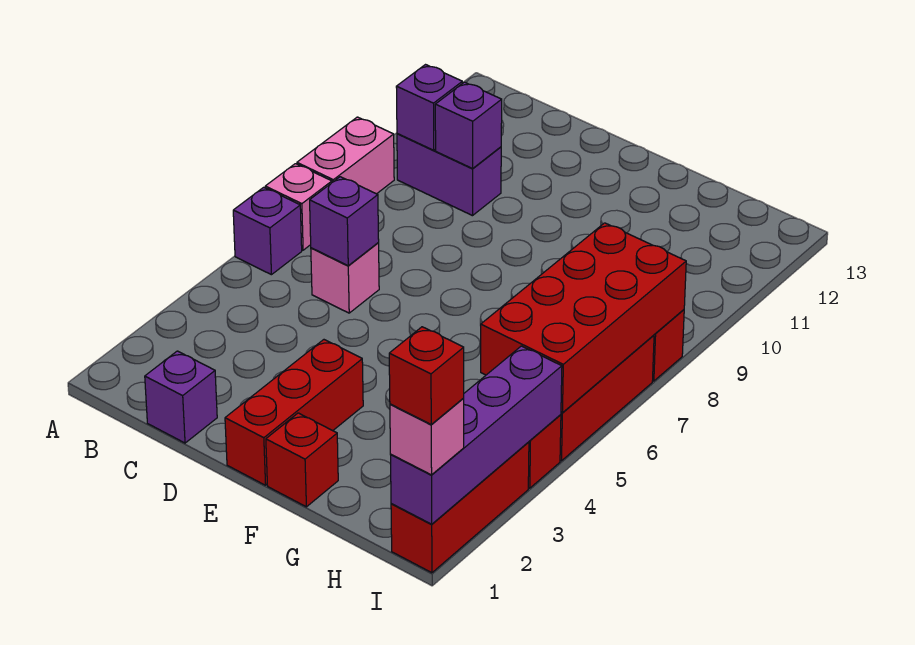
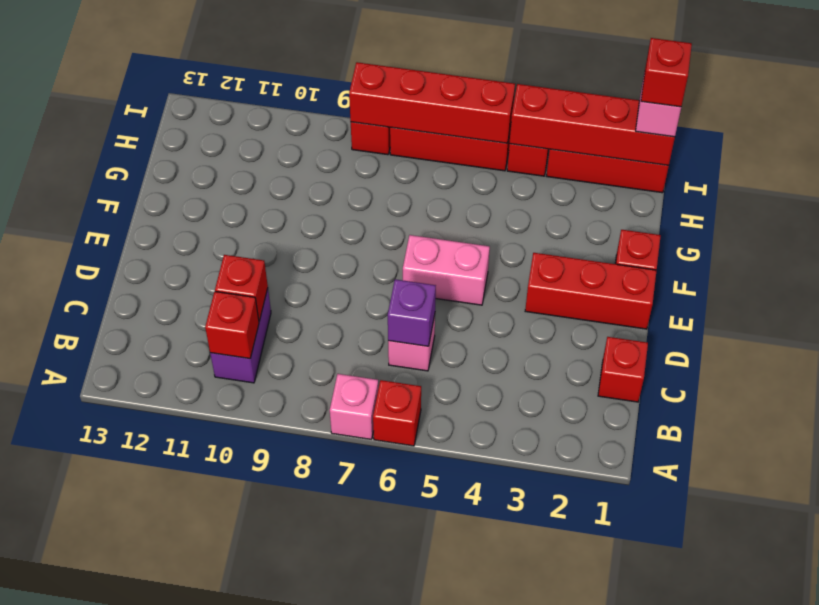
purple brick A6 level 1 -> red brick A6 level 1
pink brick A8:A9 level 1 -> pink brick E5:E6 level 1
purple brick B10 level 2 -> red brick B10 level 2
purple brick C1 level 1 -> red brick C1 level 1
purple brick C10 level 2 -> red brick C10 level 2
red brick H5:I8 level 2 -> red brick I5:I8 level 2
purple brick I1:I4 level 2 -> red brick I1:I4 level 2

